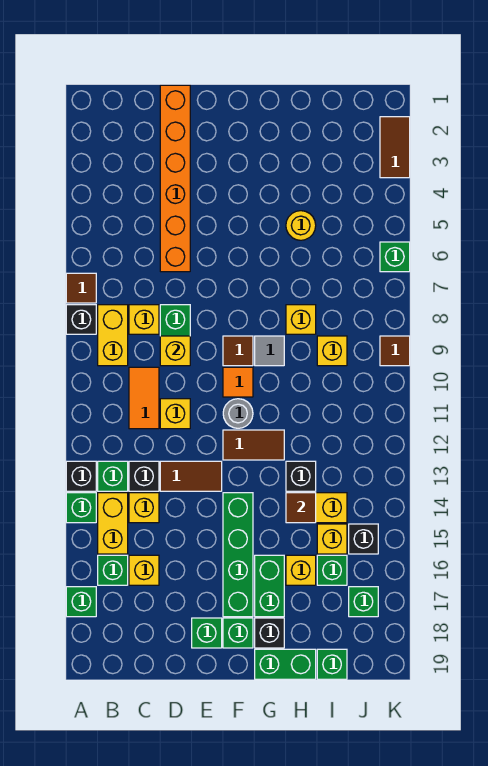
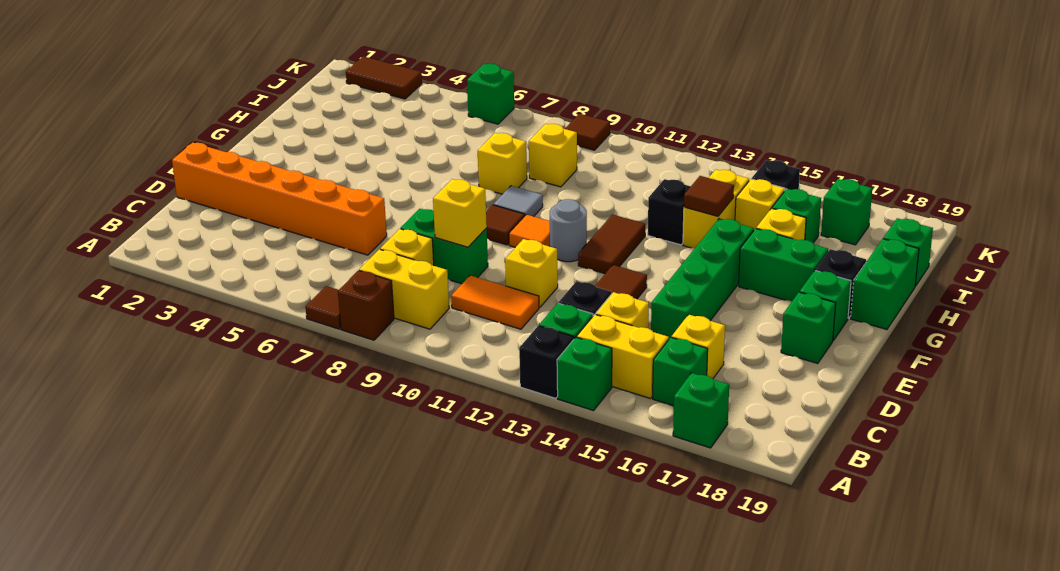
black brick A8 level 1 -> brown brick A8 level 1
green brick F14:F17 level 1 -> green brick D15:G15 level 1
yellow round brick H5 level 1 -> none

